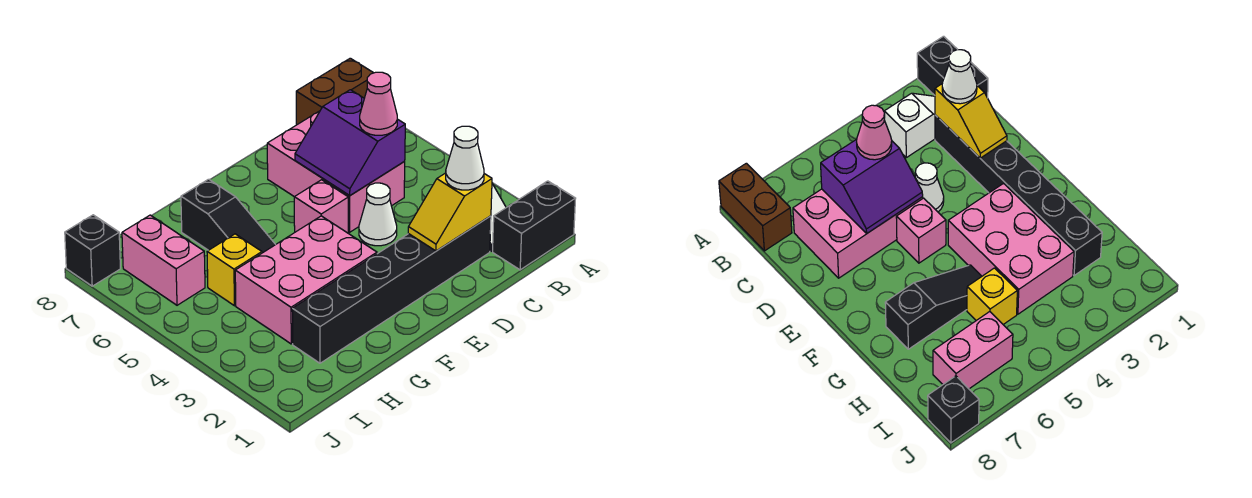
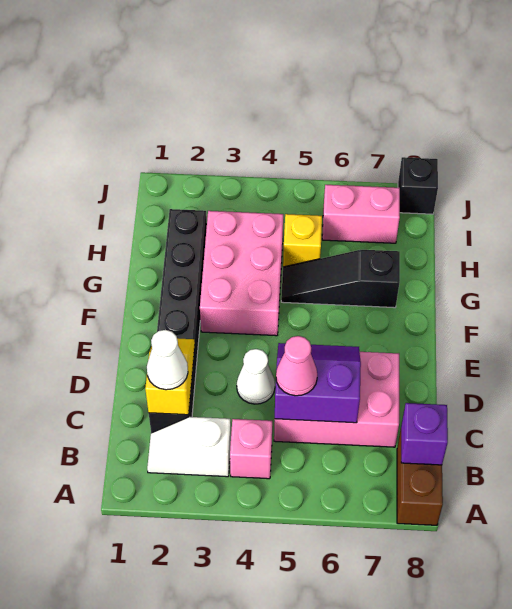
black brick A1:B1 level 1 -> none
none -> purple brick B8 level 2
pink brick E5 level 1 -> pink brick B4 level 1

